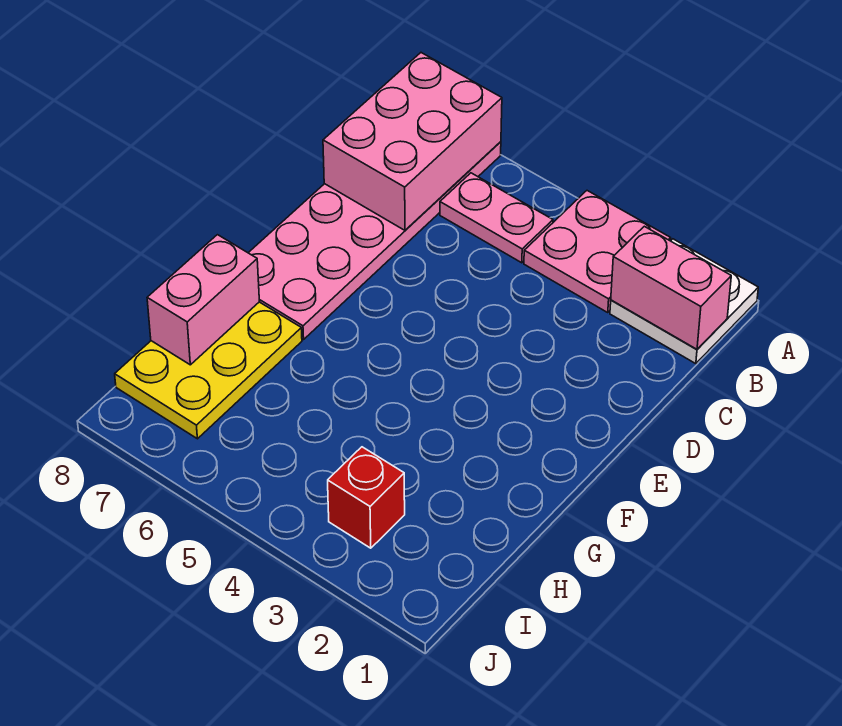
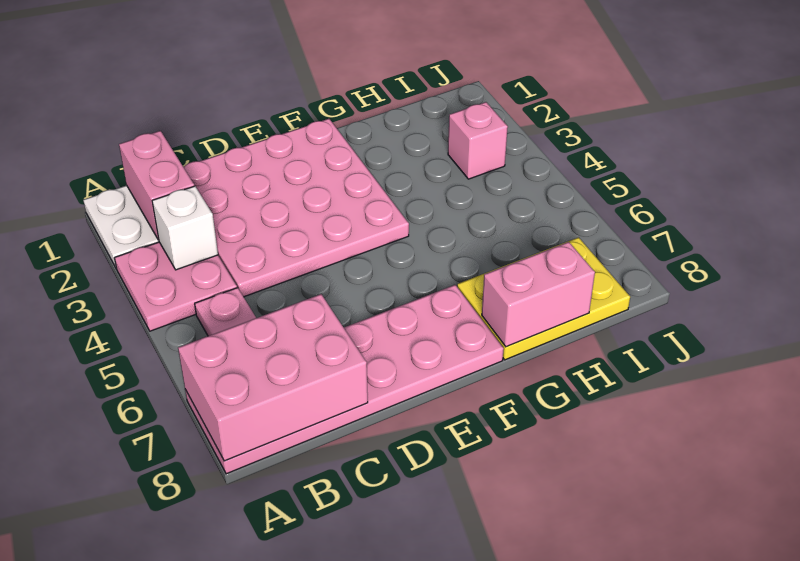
none -> white brick B3 level 2
none -> pink plate C1:F4 level 1
red brick I3 level 1 -> pink brick I3 level 1

